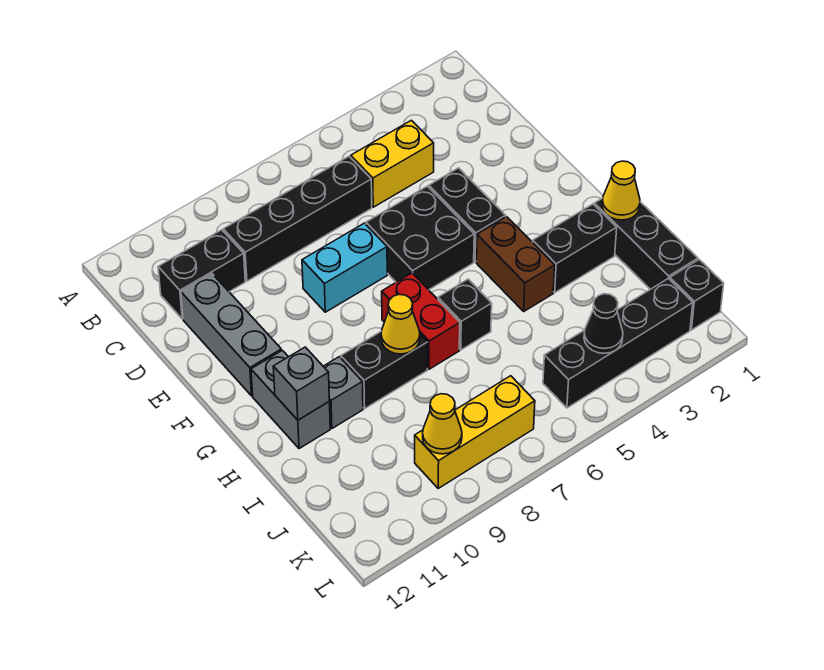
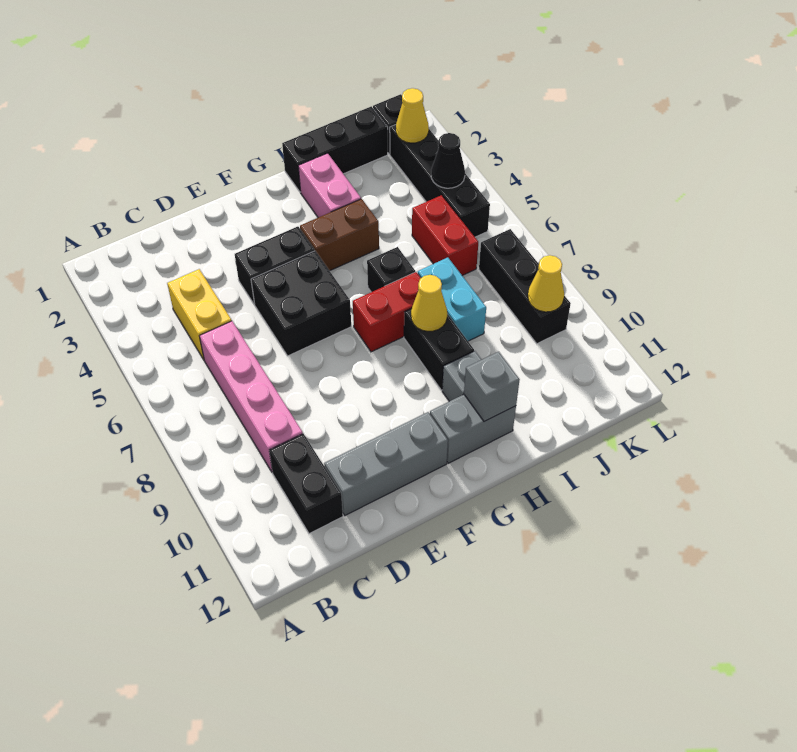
black brick C6:C9 level 1 -> pink brick C6:C9 level 1
cyan brick E7:E8 level 1 -> cyan brick I7:I8 level 1
yellow cone H1 level 2 -> yellow cone K2 level 2
black brick H2:H3 level 1 -> pink brick H2:H3 level 1
none -> red brick J5:J6 level 1
yellow brick K7:K9 level 1 -> black brick K7:K9 level 1

